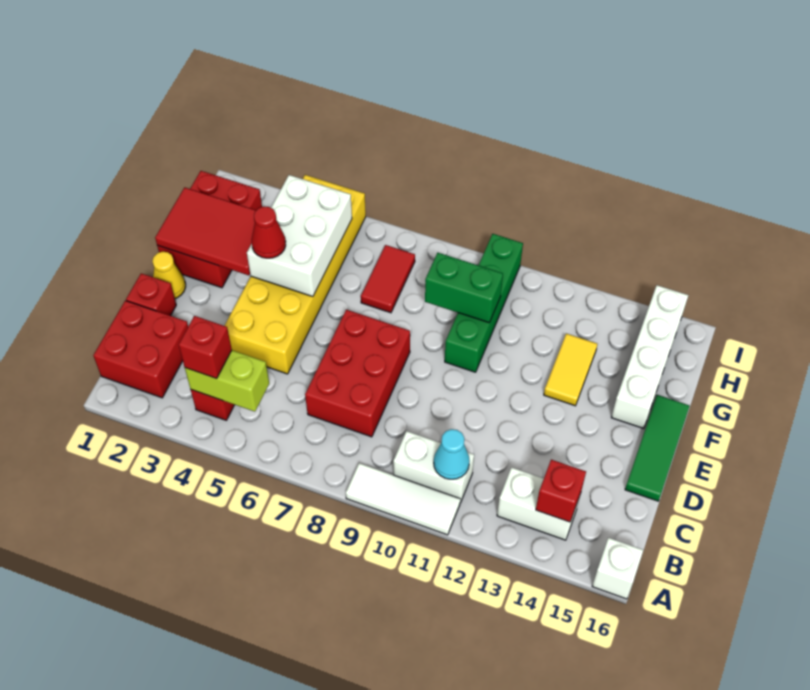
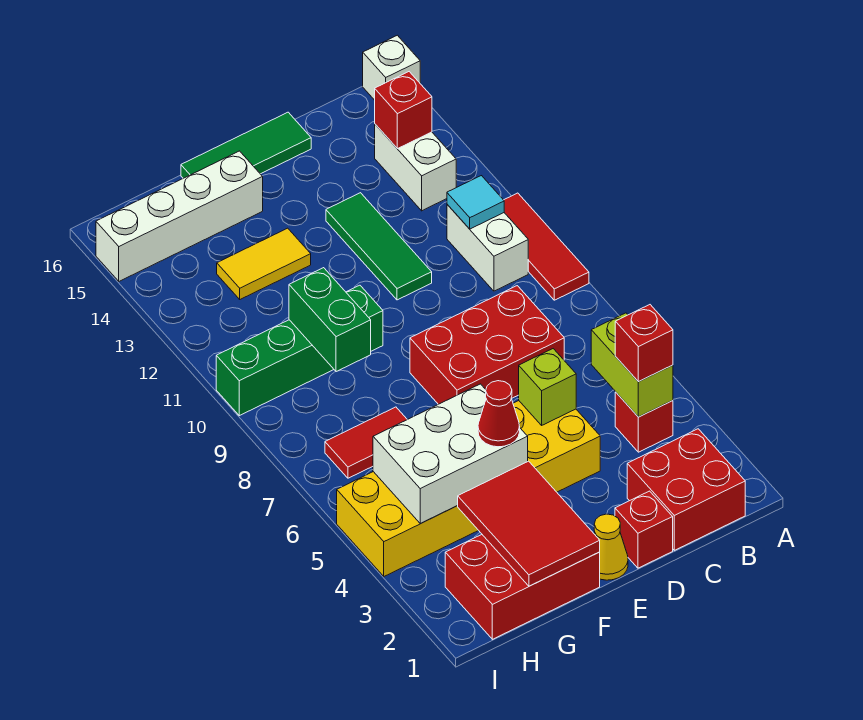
white tile A9:A11 level 1 -> red tile A9:A11 level 1
cyan cone B11 level 2 -> cyan tile B11 level 2
none -> lime brick D5 level 2
none -> green tile D11:D13 level 1

